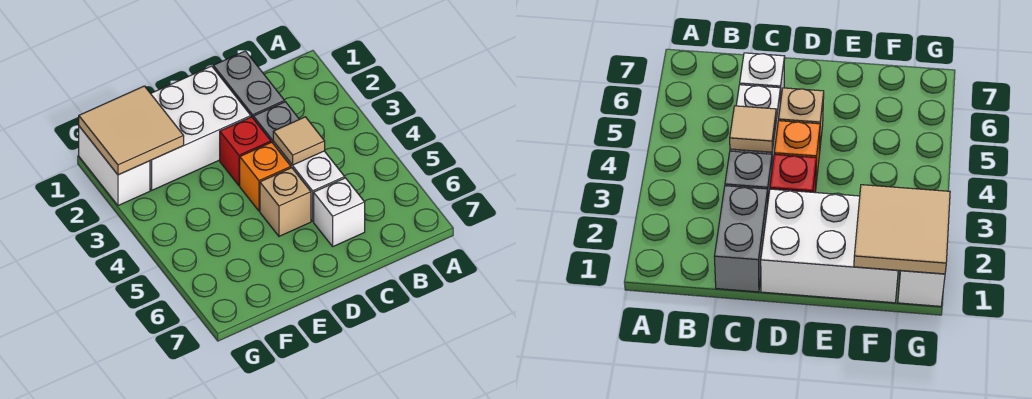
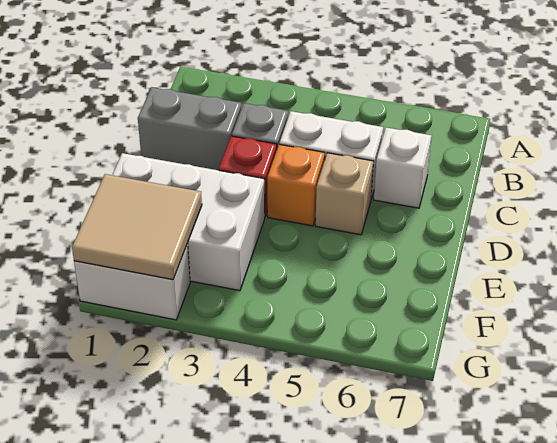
tan tile C4 level 2 -> none
white brick D1:F2 level 1 -> white brick E1:F3 level 1

